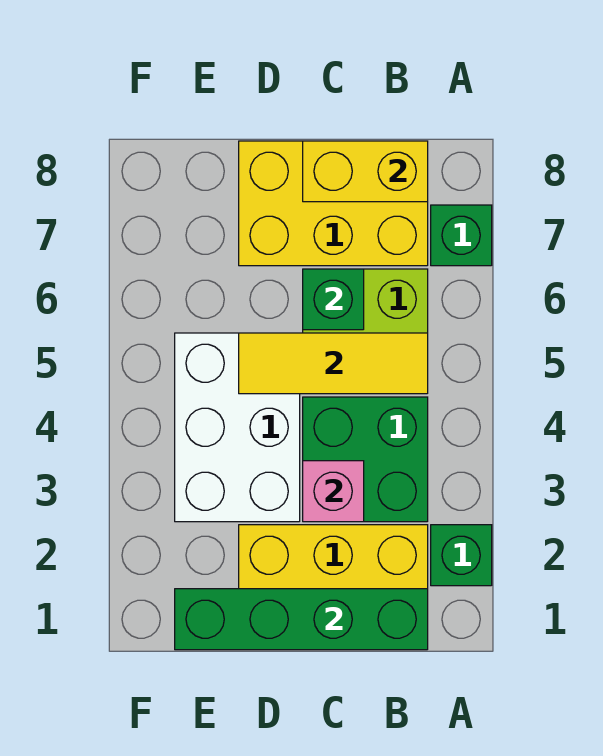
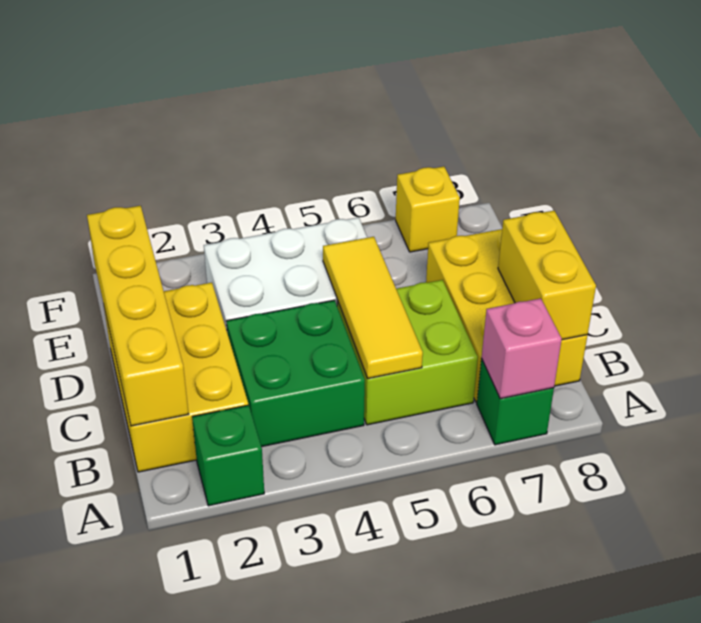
green brick B1:E1 level 2 -> yellow brick B1:E1 level 2
pink brick C3 level 2 -> pink brick A7 level 2
green brick C6 level 2 -> none
none -> yellow brick F7 level 1

